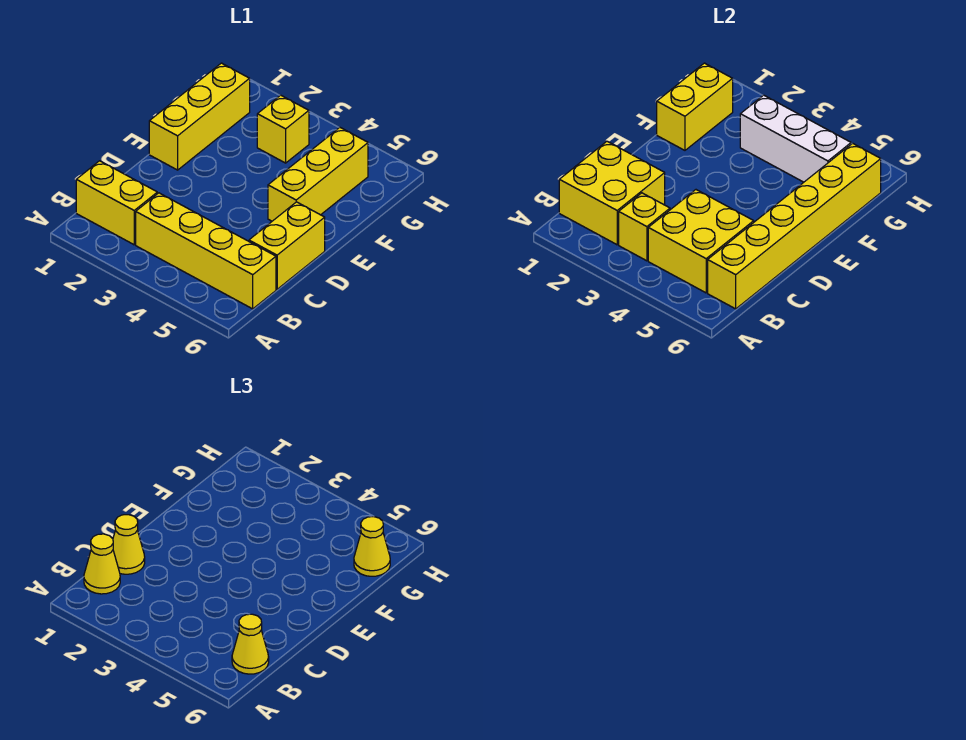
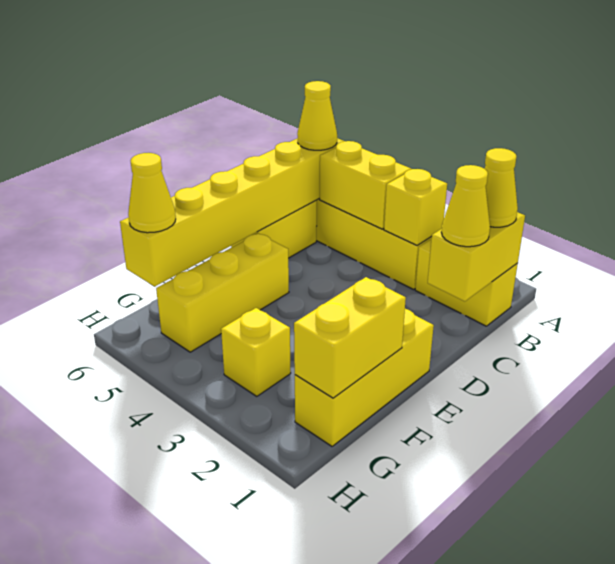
yellow brick B1:C2 level 2 -> yellow brick B1:C1 level 2
yellow brick B4:C5 level 2 -> yellow brick B4:B5 level 2
white brick G3:G5 level 2 -> none

